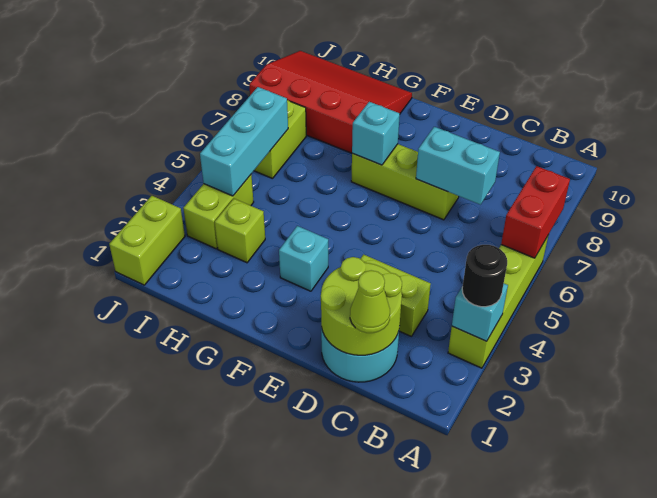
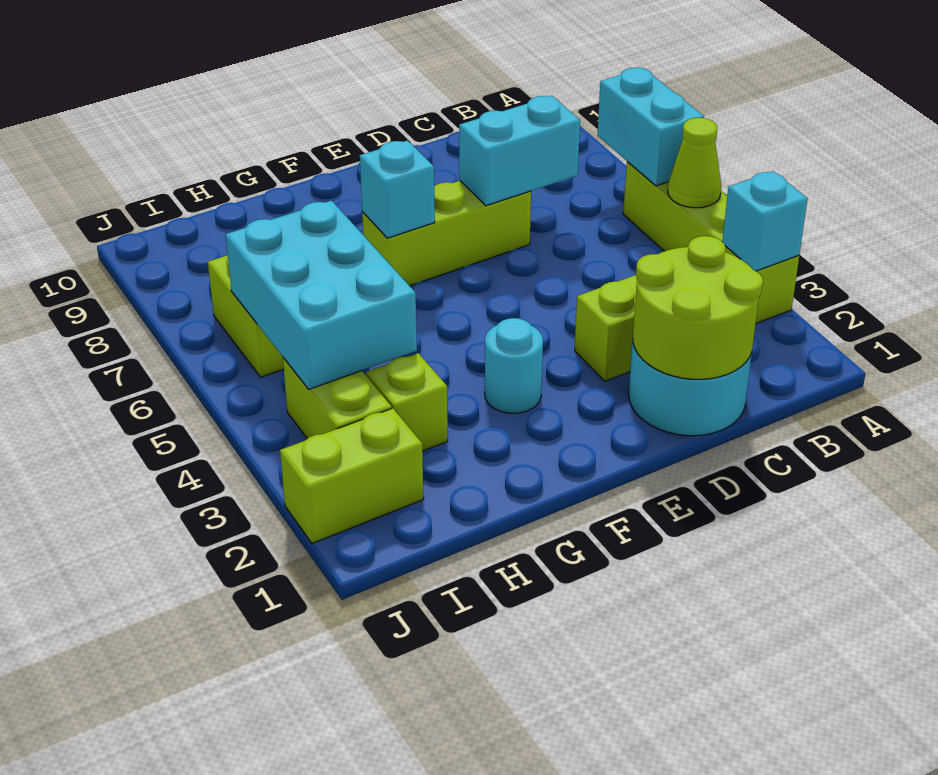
black round brick A3 level 3 -> none
red brick A6:A7 level 2 -> cyan brick A6:A7 level 2
lime cone C1 level 3 -> lime cone A5 level 2
cyan brick F3 level 1 -> cyan round brick F3 level 1
red slope G8:J10 level 1 top 8 -> none
cyan brick I4:I6 level 2 -> cyan brick H4:I6 level 2
lime brick J1:J2 level 1 -> lime brick I2:J2 level 1

